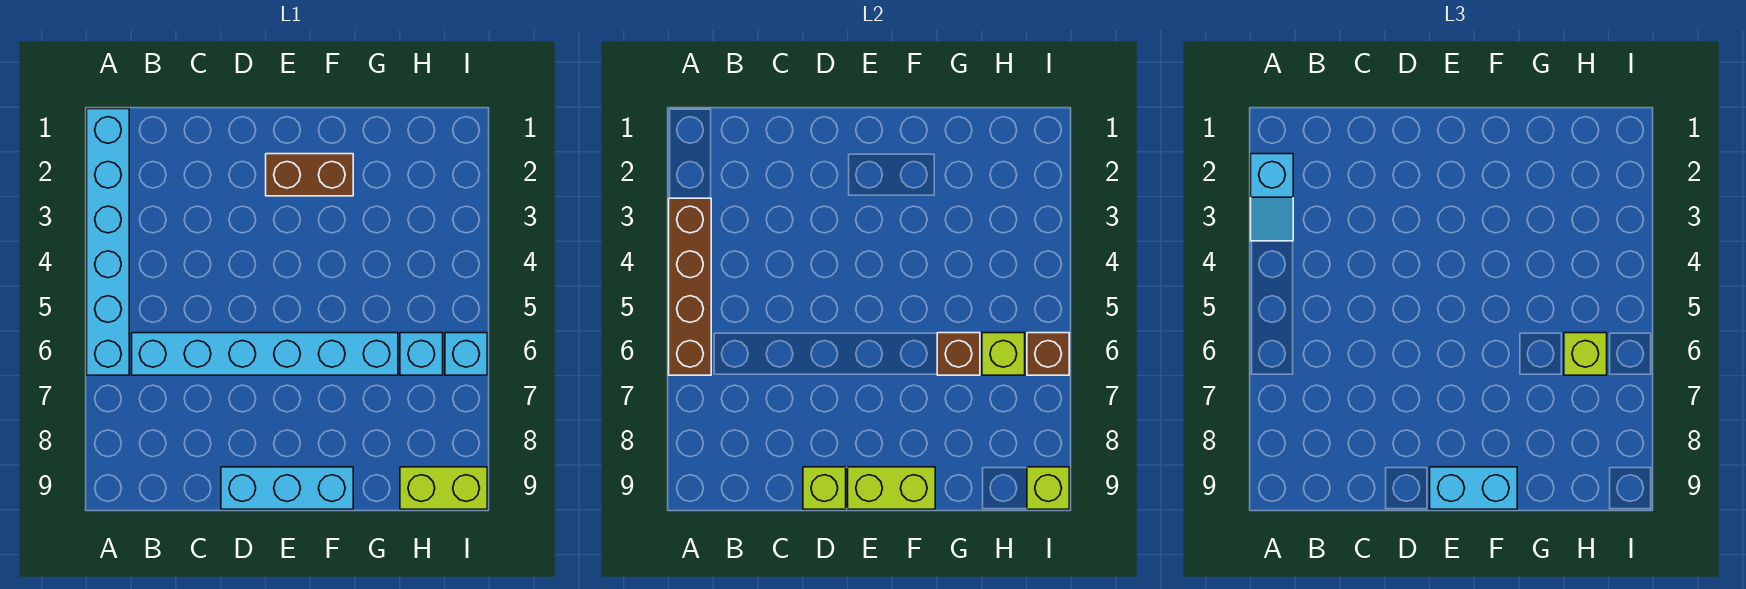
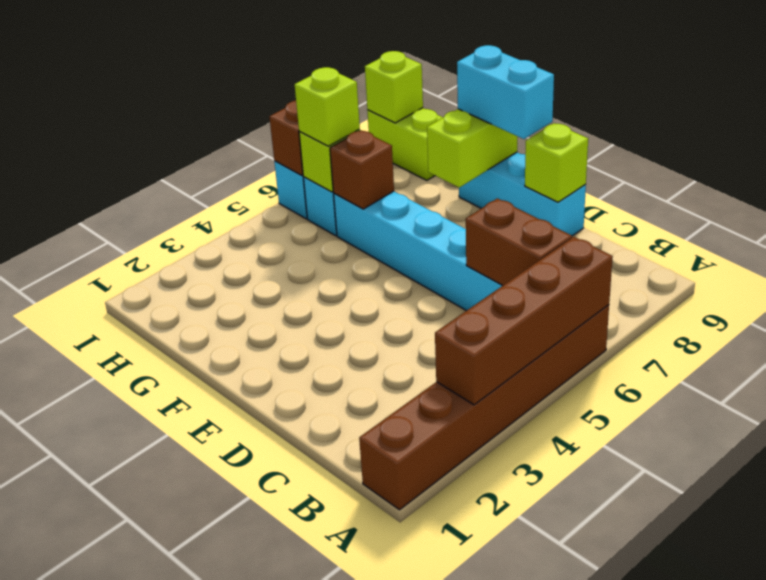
cyan brick A1:A6 level 1 -> brown brick A1:A6 level 1
cyan slope A2:A3 level 3 top 2 -> none
brown brick E2:F2 level 1 -> brown brick B6:C6 level 2
lime brick E9:F9 level 2 -> lime brick F8:F9 level 2

